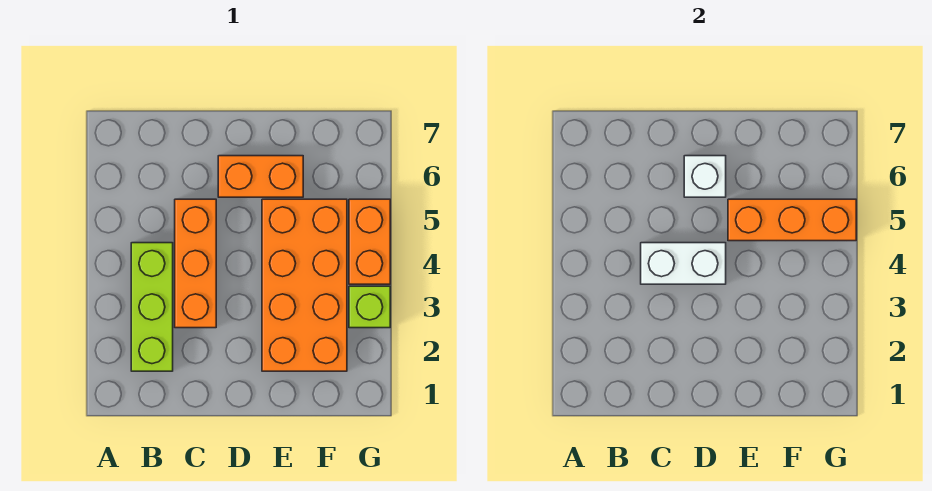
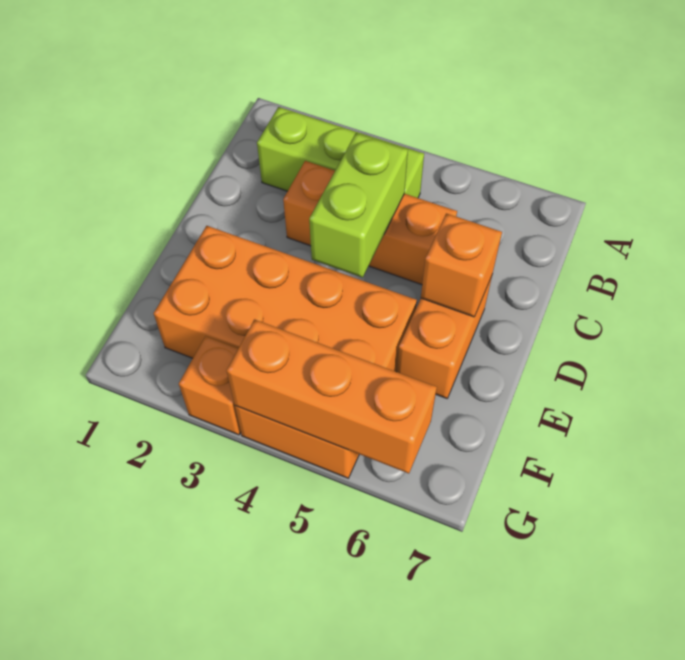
white brick C4:D4 level 2 -> lime brick C4:D4 level 2
white brick D6 level 2 -> orange brick D6 level 2
orange brick E5:G5 level 2 -> orange brick G4:G6 level 2
lime brick G3 level 1 -> orange brick G3 level 1

